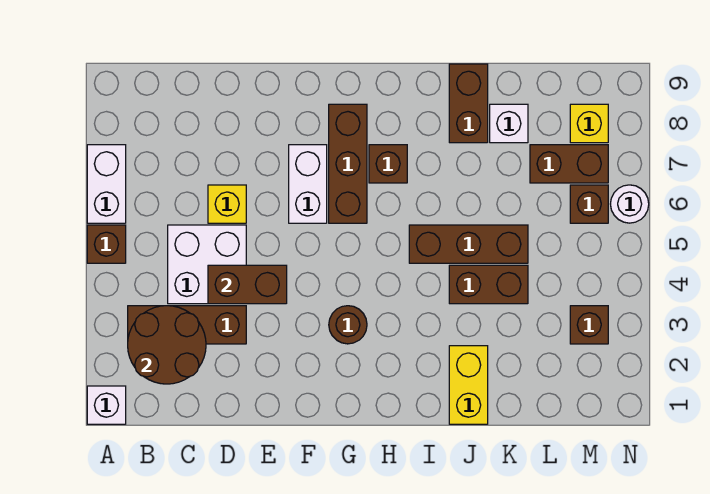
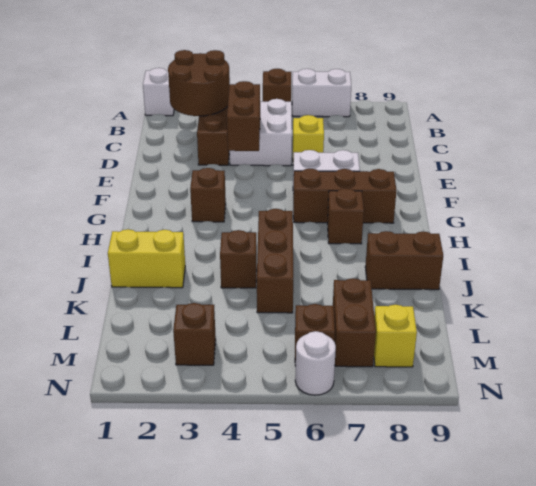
brown round brick G3 level 1 -> brown brick G3 level 1
brown brick J4:K4 level 1 -> brown brick J4 level 1
white brick K8 level 1 -> none

